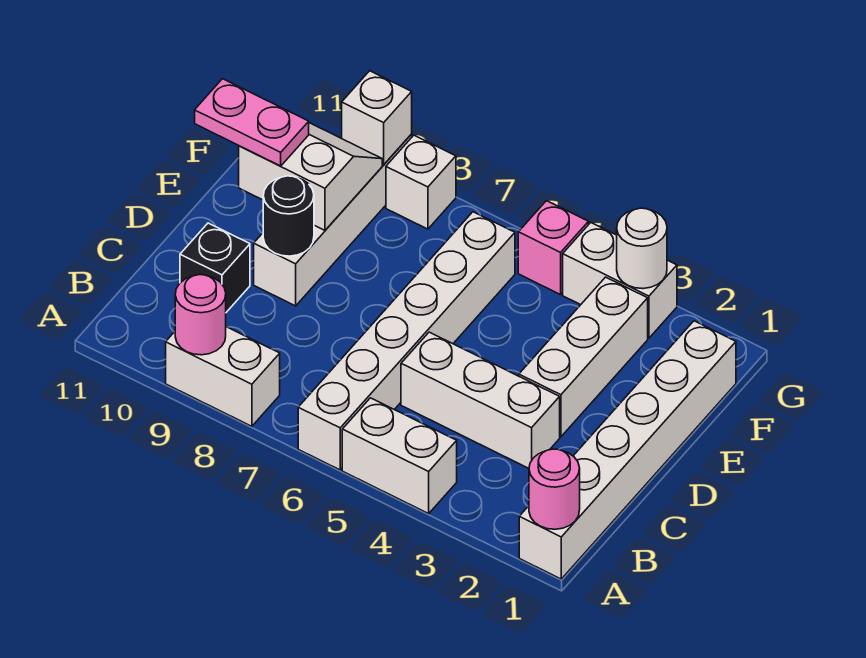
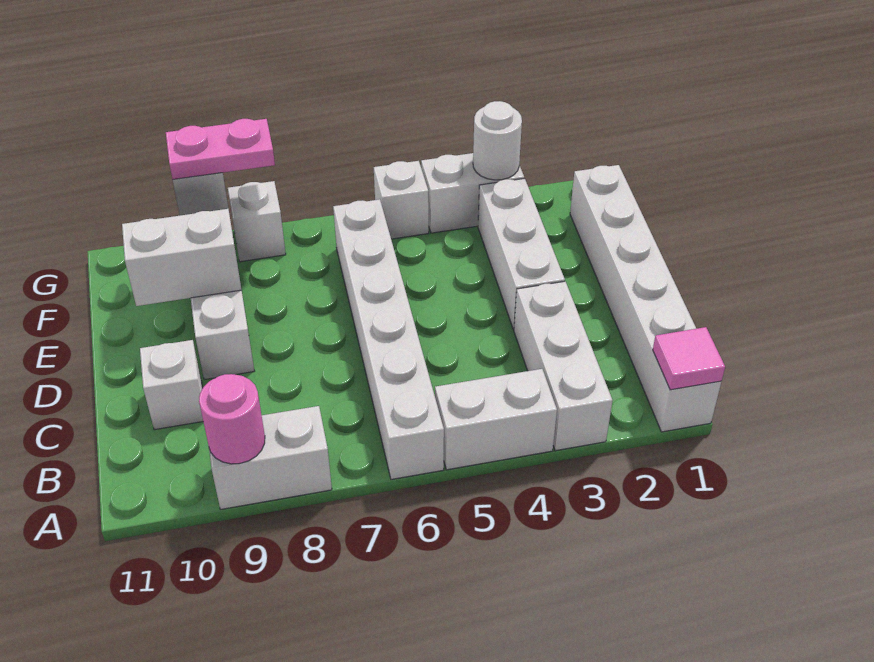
pink round brick A1 level 2 -> pink tile A1 level 2
white brick C3:C5 level 1 -> white brick A3:C3 level 1
black brick C10 level 1 -> white brick C10 level 1
black round brick D9 level 2 -> none
pink plate E10:E11 level 3 -> pink plate G8:G9 level 3
pink brick G5 level 1 -> white brick G5 level 1

